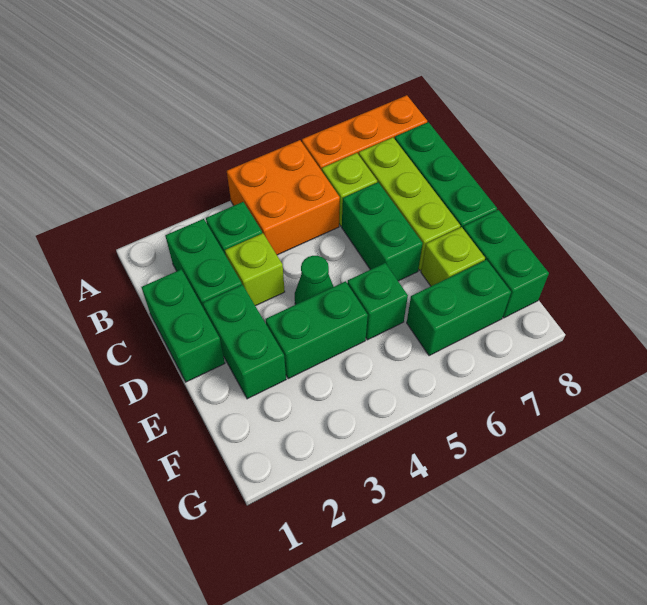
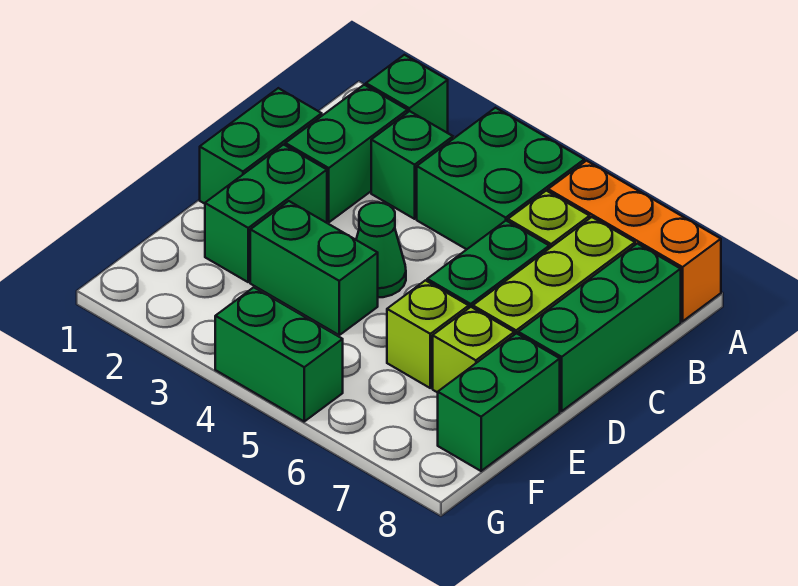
orange brick A4:B5 level 1 -> green brick A4:B5 level 1
lime brick C3 level 1 -> lime brick E6 level 1
green brick E5 level 1 -> green brick A2 level 1
green brick F6:F7 level 1 -> green brick G4:G5 level 1

